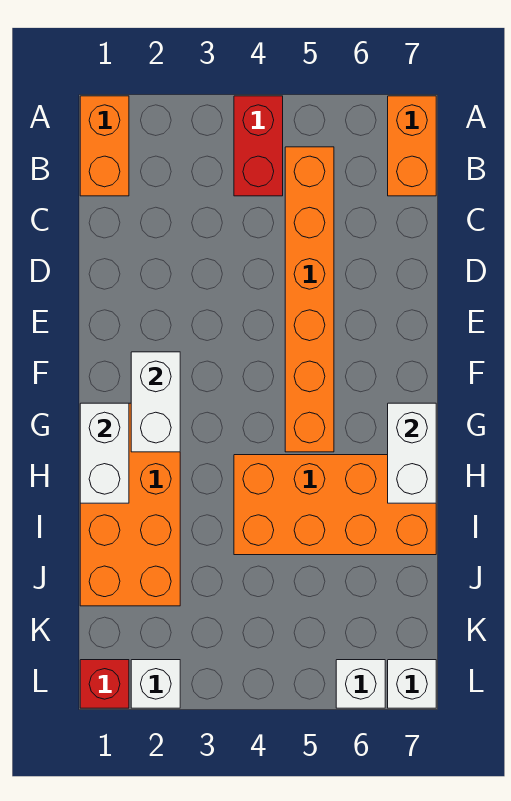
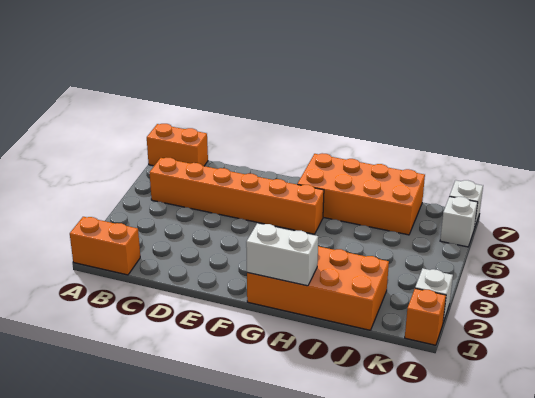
red brick A4:B4 level 1 -> none
white brick F2:G2 level 2 -> none
white brick G7:H7 level 2 -> none
orange brick H4:I7 level 1 -> orange brick G6:J7 level 1
red brick L1 level 1 -> orange brick L1 level 1

